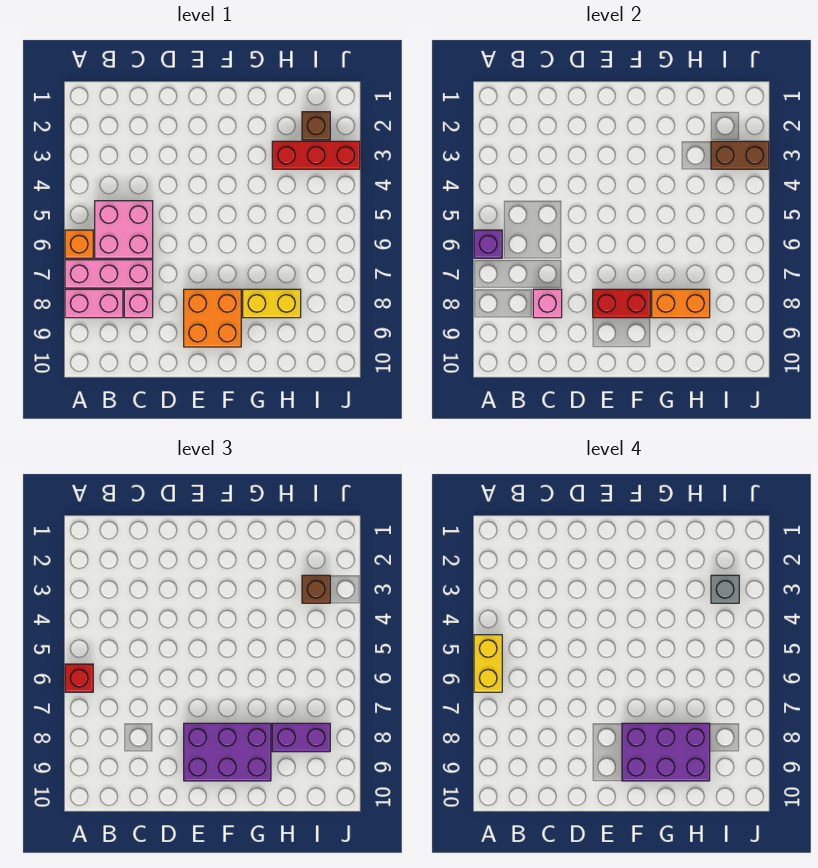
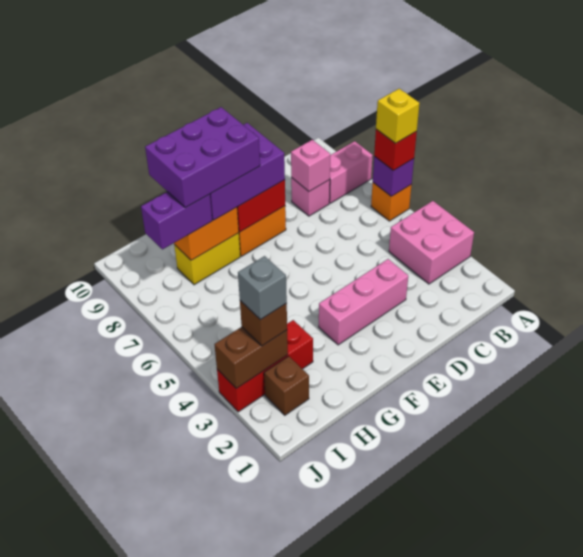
yellow brick A5:A6 level 4 -> yellow brick A6 level 4
pink brick A7:C7 level 1 -> pink brick D3:F3 level 1
pink brick B5:C6 level 1 -> pink brick A3:B4 level 1

